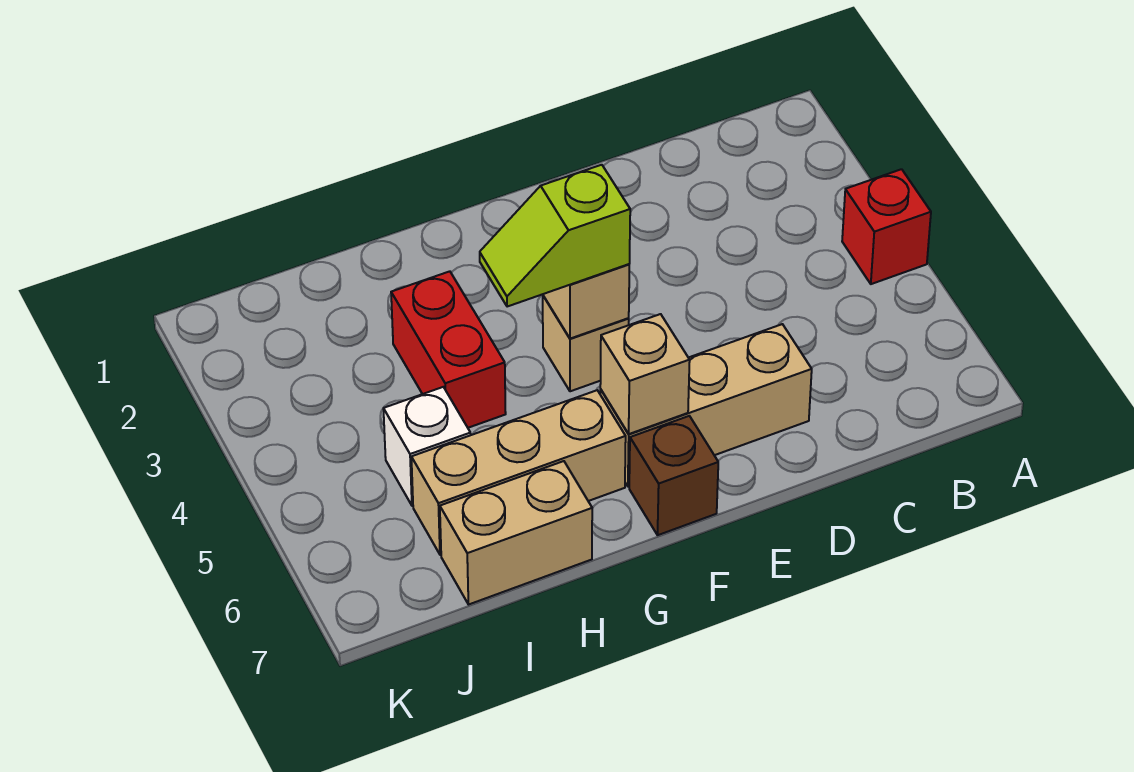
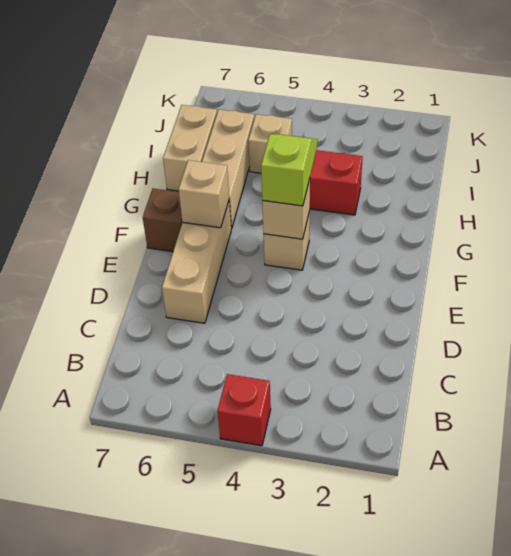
white brick I5 level 1 -> tan brick I5 level 1

